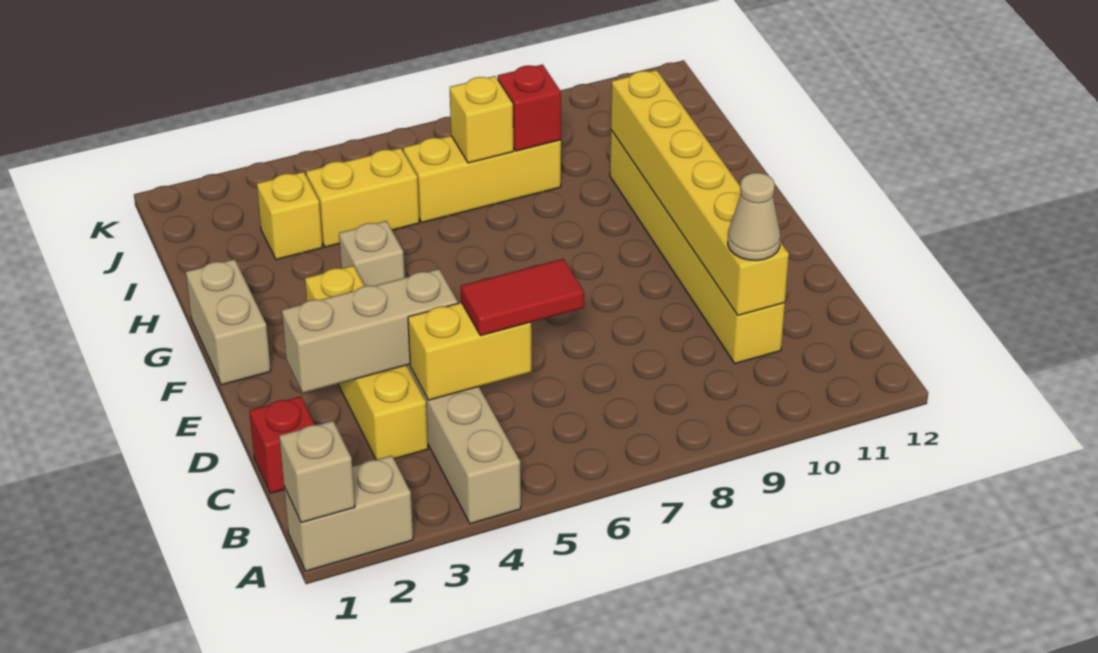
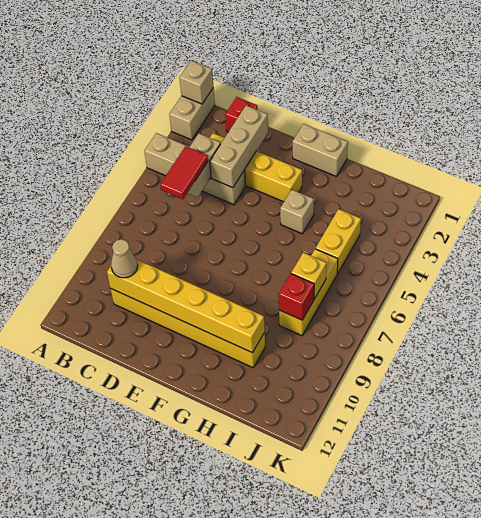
yellow brick C4:C5 level 2 -> tan brick C4:C5 level 2
yellow brick I3 level 1 -> none

